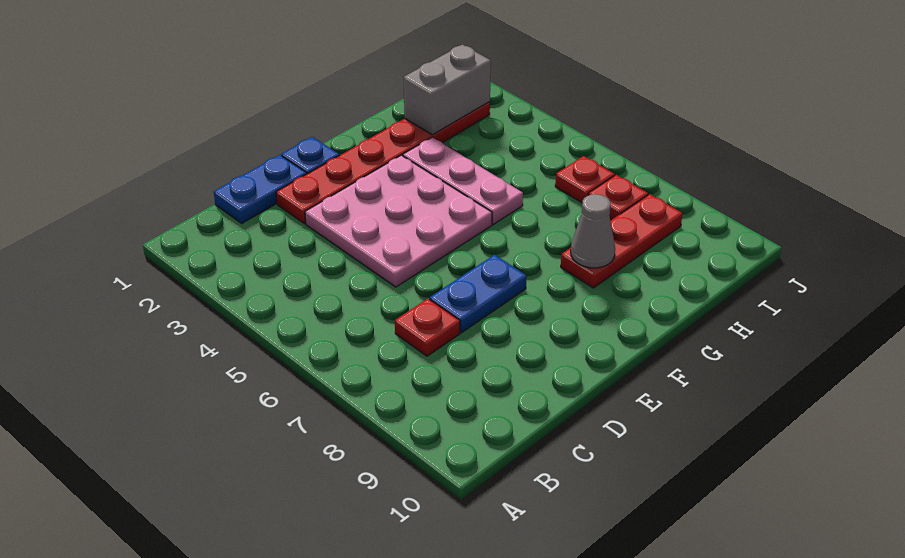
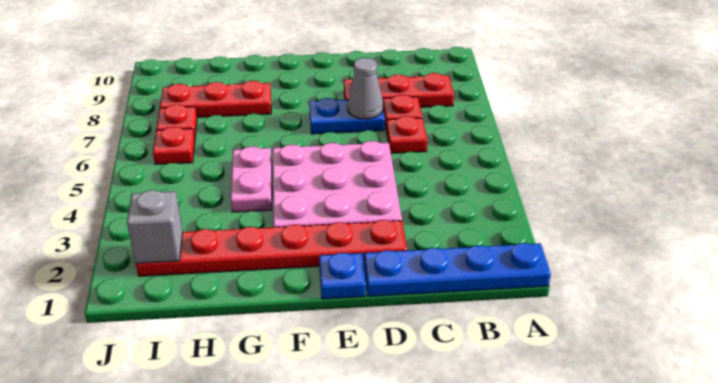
none -> red plate B8:D8 level 1
blue plate C1:D1 level 1 -> blue plate A1:D1 level 1
none -> red plate C6 level 1
pink plate G3:G5 level 1 -> pink plate G4:G5 level 1
grey cone G8 level 2 -> grey cone D7 level 2
grey brick H2:I2 level 2 -> grey brick I2 level 2

